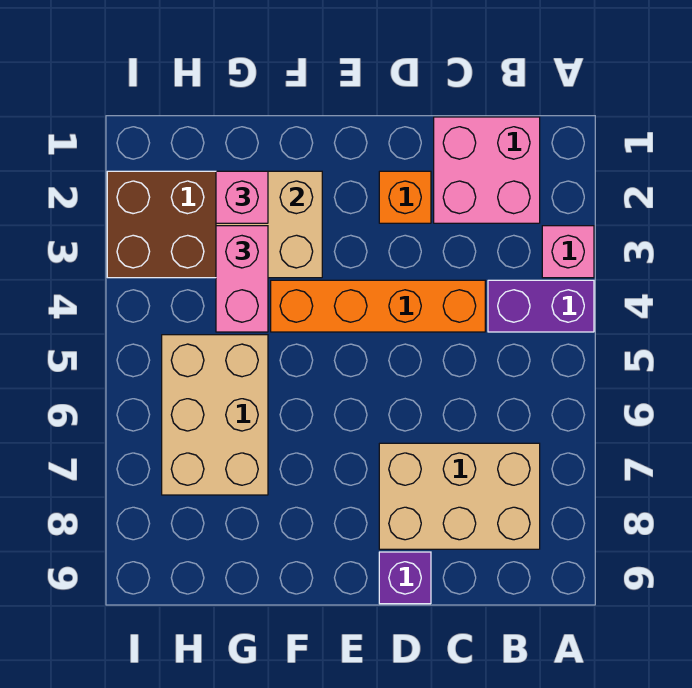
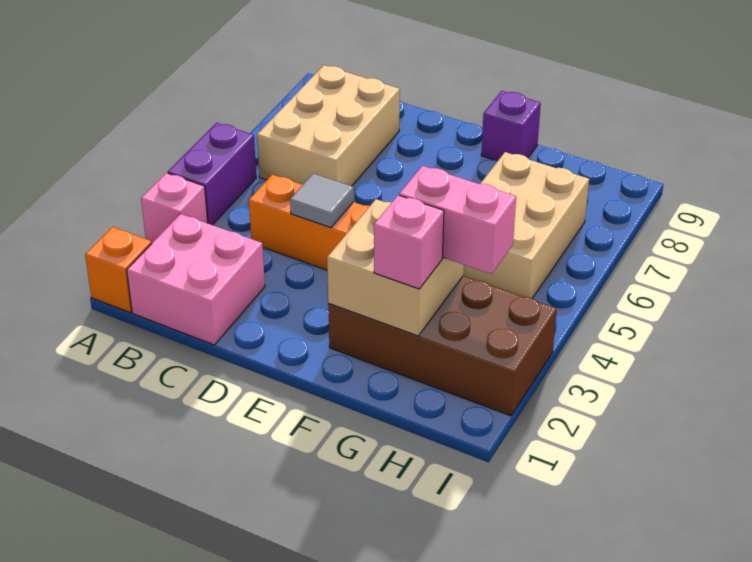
purple brick A4:B4 level 1 -> purple brick A4:A5 level 1
tan brick B7:D8 level 1 -> tan brick B6:C8 level 1
orange brick D2 level 1 -> orange brick A1 level 1
none -> grey tile D4 level 2
purple brick D9 level 1 -> purple brick F9 level 1
pink brick G3:G4 level 3 -> pink brick G3:H3 level 3

